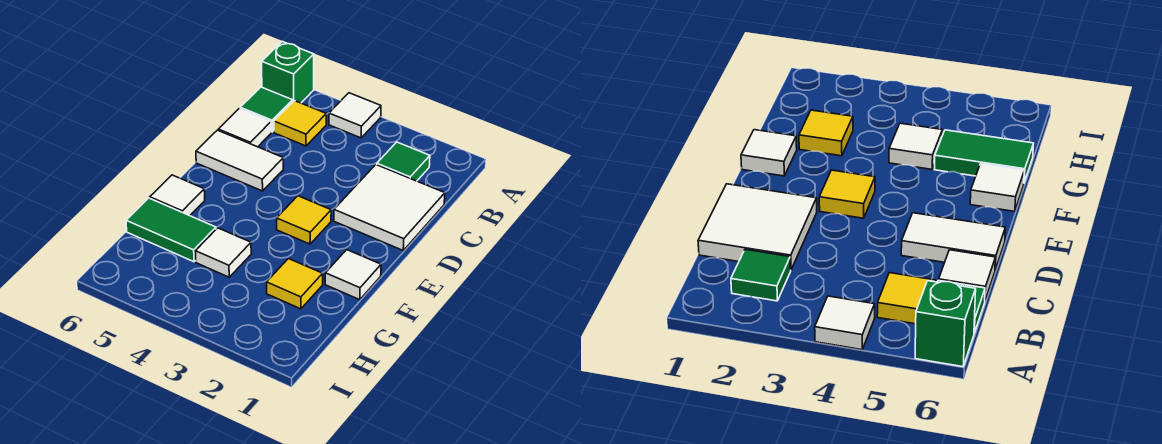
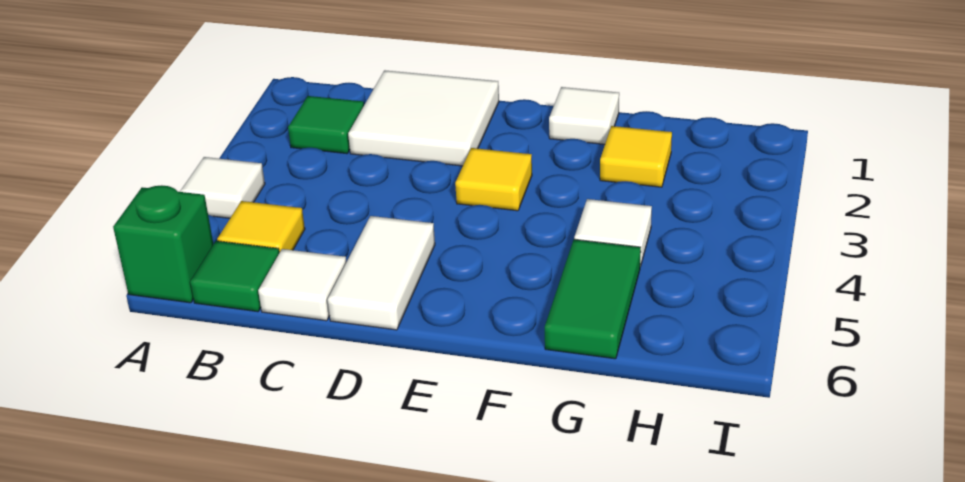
white tile F6 level 1 -> none

